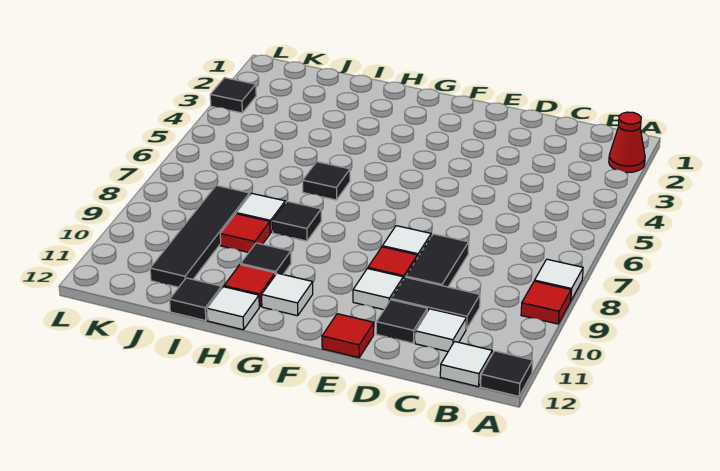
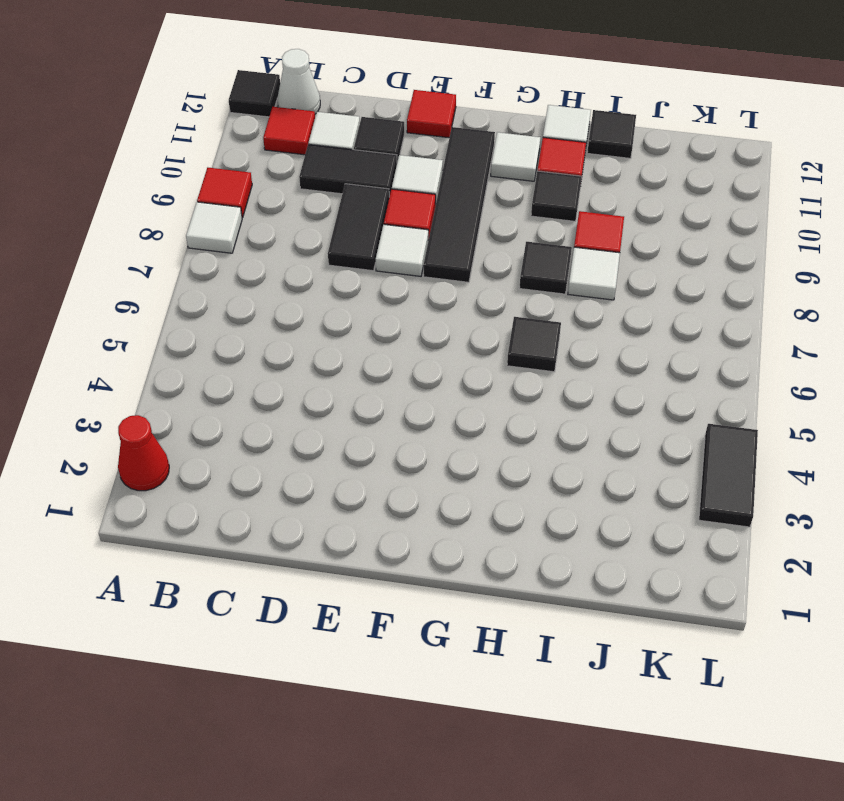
none -> red tile B11 level 1
white tile B12 level 1 -> white cone B12 level 1
black tile J8:J11 level 1 -> black tile F8:F11 level 1
black tile L3 level 1 -> black tile L3:L4 level 1

